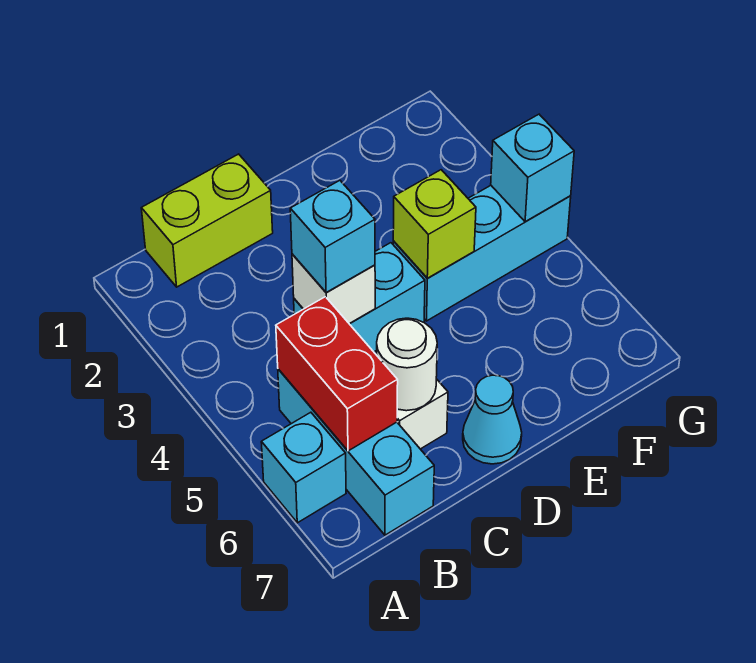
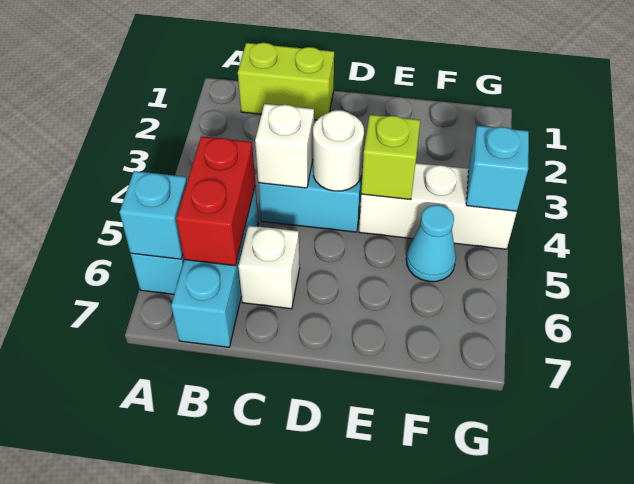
cyan brick C4 level 3 -> cyan brick A6 level 2
white round brick C6 level 2 -> white round brick D4 level 2
cyan cone D7 level 1 -> cyan cone F5 level 1
cyan brick E4:G4 level 1 -> white brick E4:G4 level 1

